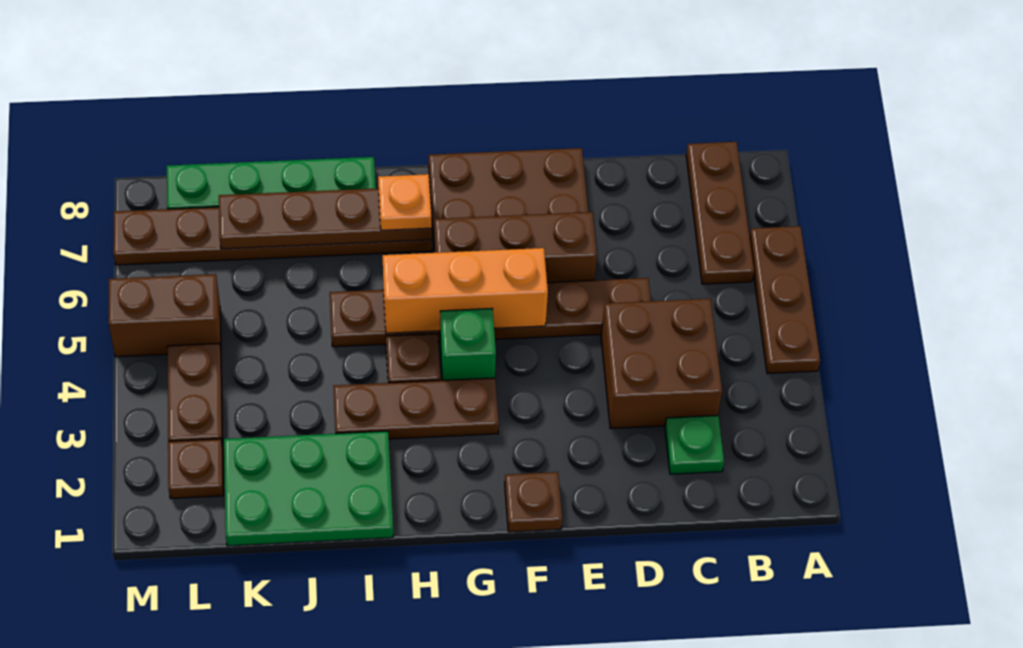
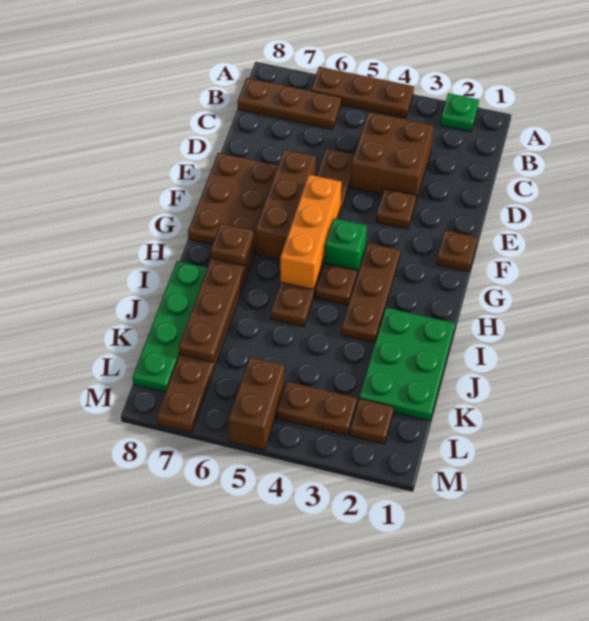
green plate C2 level 1 -> green plate A2 level 1
none -> brown plate E3 level 1
orange plate H7 level 3 -> brown plate H7 level 3

